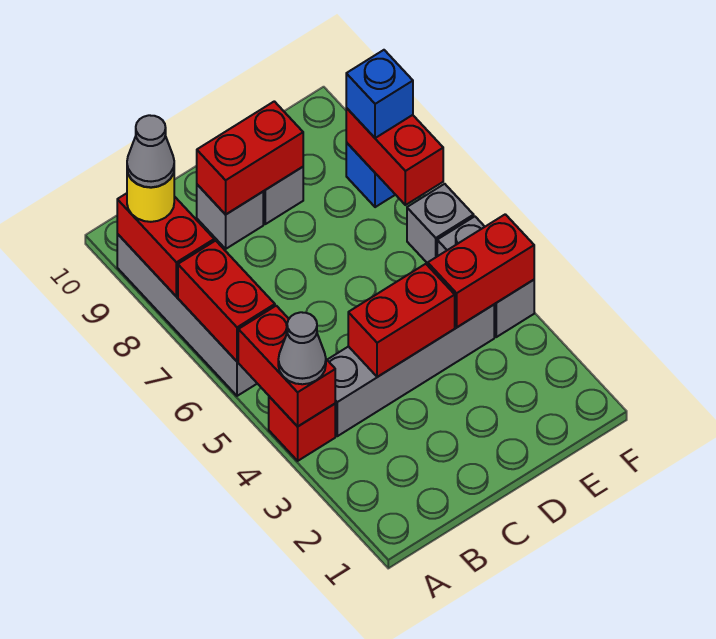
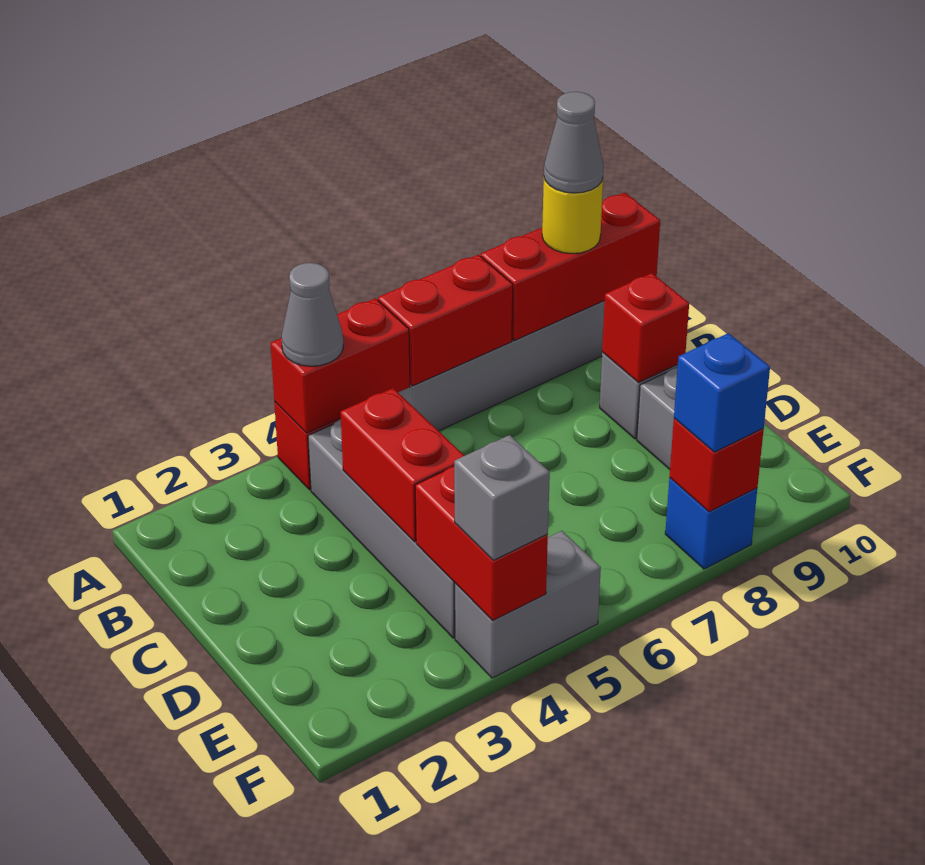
red brick A8:A9 level 2 -> red brick A8:A10 level 2
red brick C9:D9 level 2 -> red brick C9 level 2
grey brick F6 level 1 -> grey brick F4 level 3
red brick F7:F8 level 2 -> red brick F8 level 2

